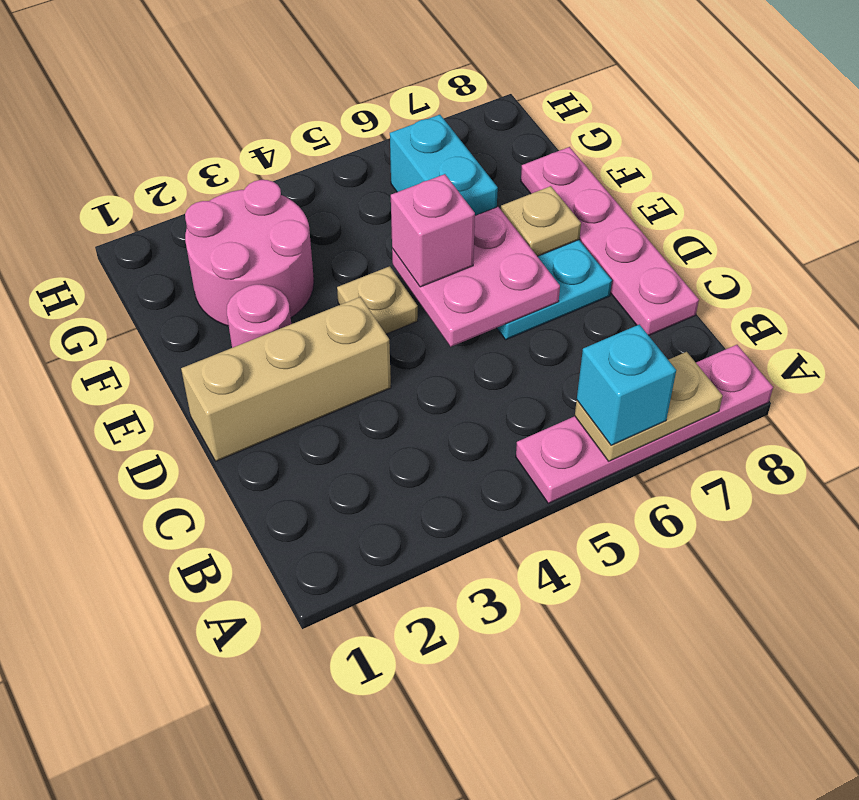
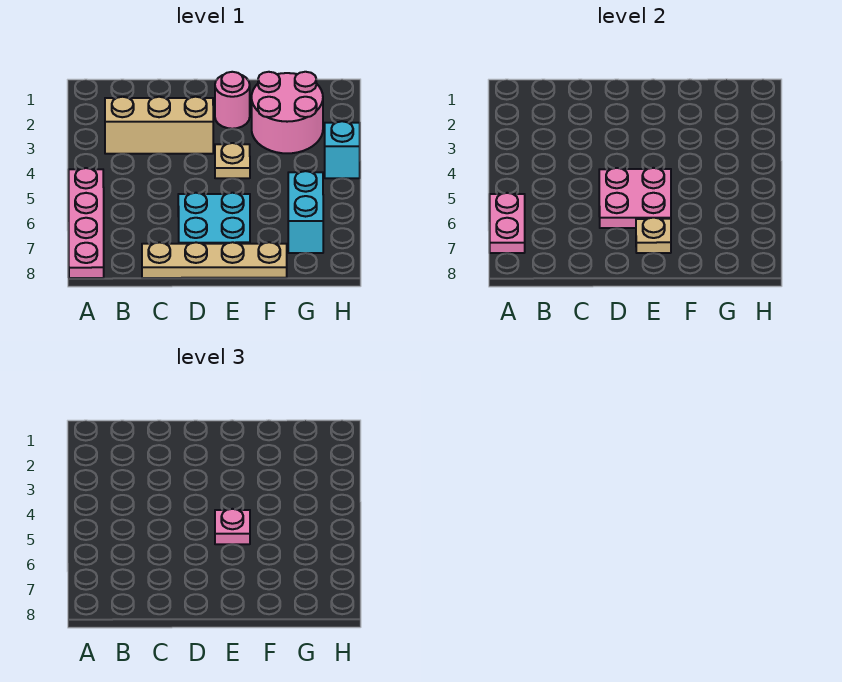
tan plate A6:A7 level 2 -> pink plate A6:A7 level 2
cyan brick A6 level 3 -> cyan brick H4 level 1
pink plate C8:F8 level 1 -> tan plate C8:F8 level 1
tan brick D1:D3 level 1 -> tan brick B3:D3 level 1
pink brick E5 level 3 -> pink plate E5 level 3
cyan brick F6:G6 level 1 -> cyan brick G6:G7 level 1

